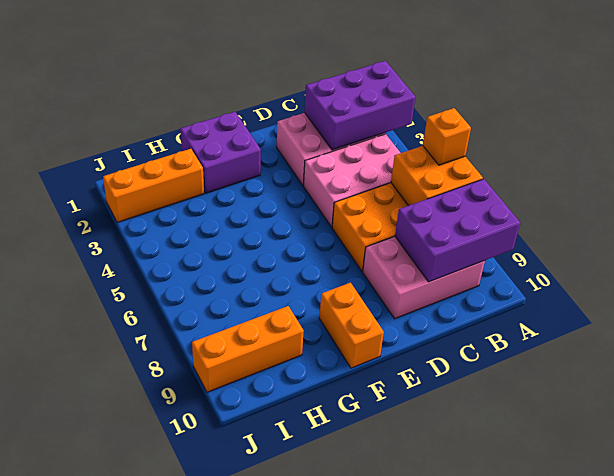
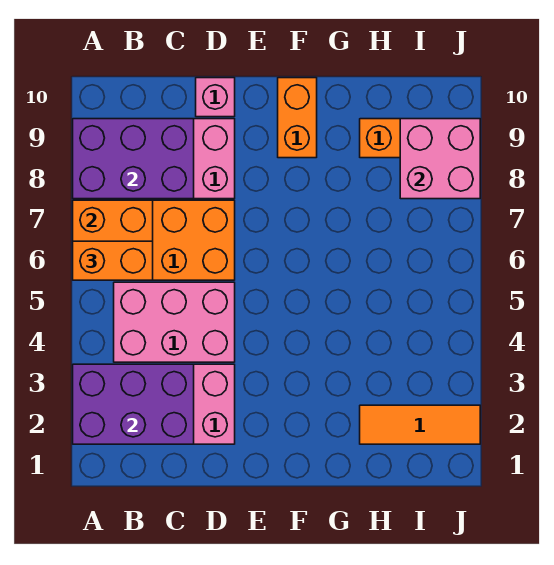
orange brick A6 level 3 -> orange brick A6:B6 level 3
none -> pink brick D10 level 1
purple brick F1:G2 level 1 -> none
orange brick H2:J2 level 1 -> orange tile H2:J2 level 1
none -> pink brick I8:J9 level 2

